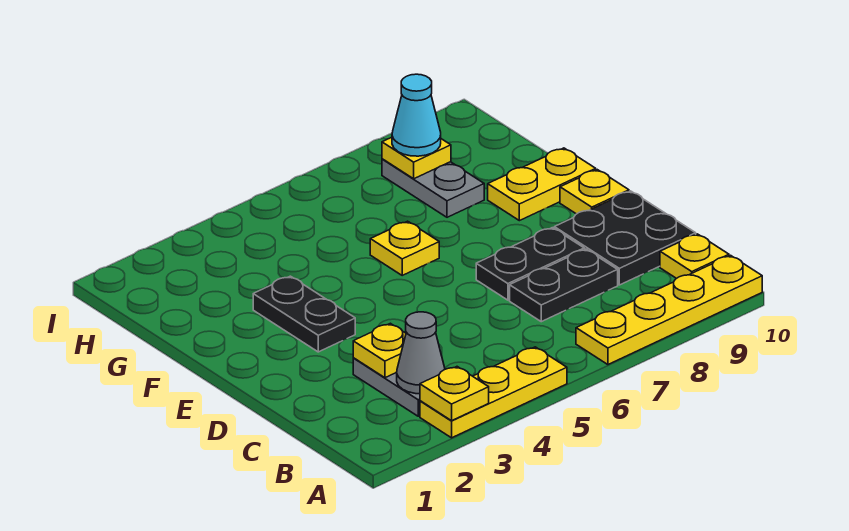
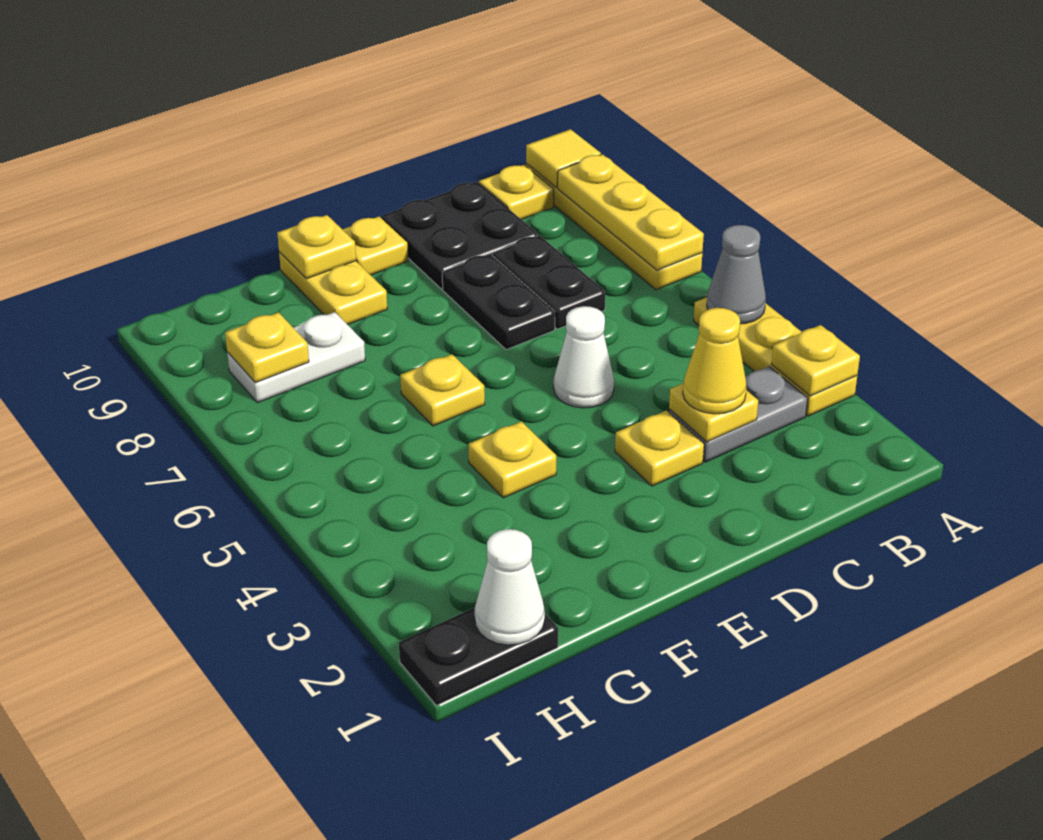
none -> yellow plate A7:A9 level 2
none -> yellow tile A10 level 2
grey cone B3 level 2 -> grey cone A5 level 2
none -> yellow cone C3 level 3
none -> yellow plate D3 level 1
none -> white cone D5 level 1
black plate E3:F3 level 1 -> black plate H1:I1 level 1
none -> yellow plate F4 level 1
none -> yellow plate F10 level 2
grey plate G8:H8 level 1 -> white plate G8:H8 level 1
none -> white cone H1 level 2
cyan cone H8 level 3 -> none

